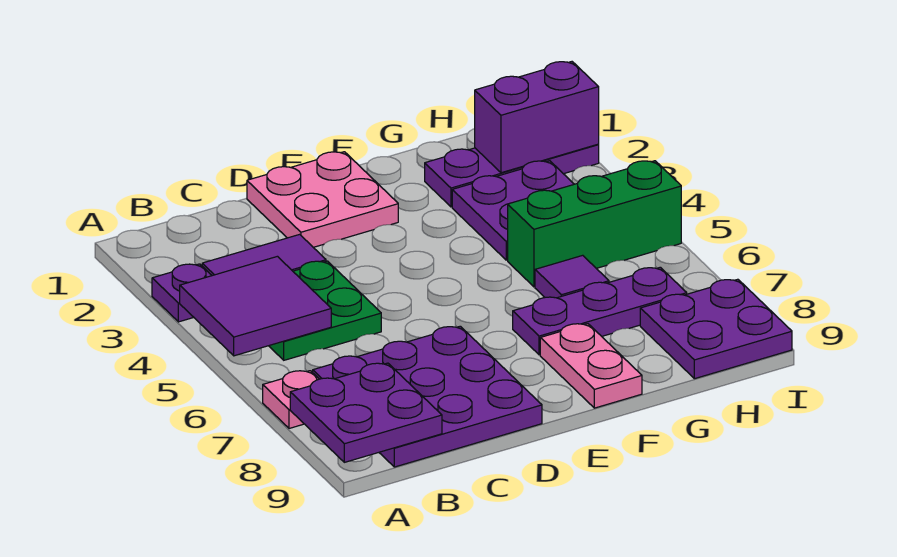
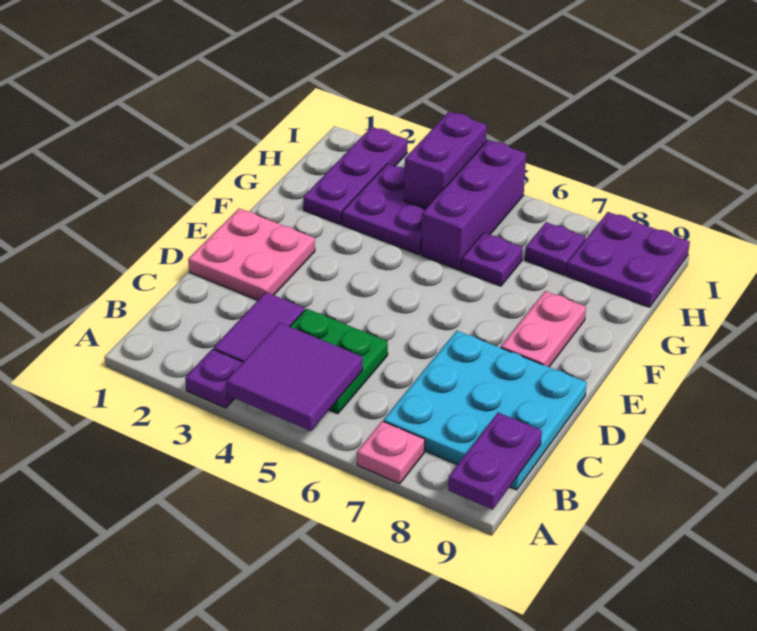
purple plate A8:B9 level 2 -> purple plate A9:B9 level 2
purple plate B7:D9 level 1 -> cyan plate B7:D9 level 1
purple plate F7:H7 level 1 -> purple plate H7 level 1
pink plate F8:F9 level 1 -> pink plate E8:F8 level 1
green brick G5:I5 level 1 -> purple brick G5:I5 level 1
purple tile G6 level 1 -> purple plate G6 level 1
purple brick H2:I2 level 2 -> purple brick H4:I4 level 2

